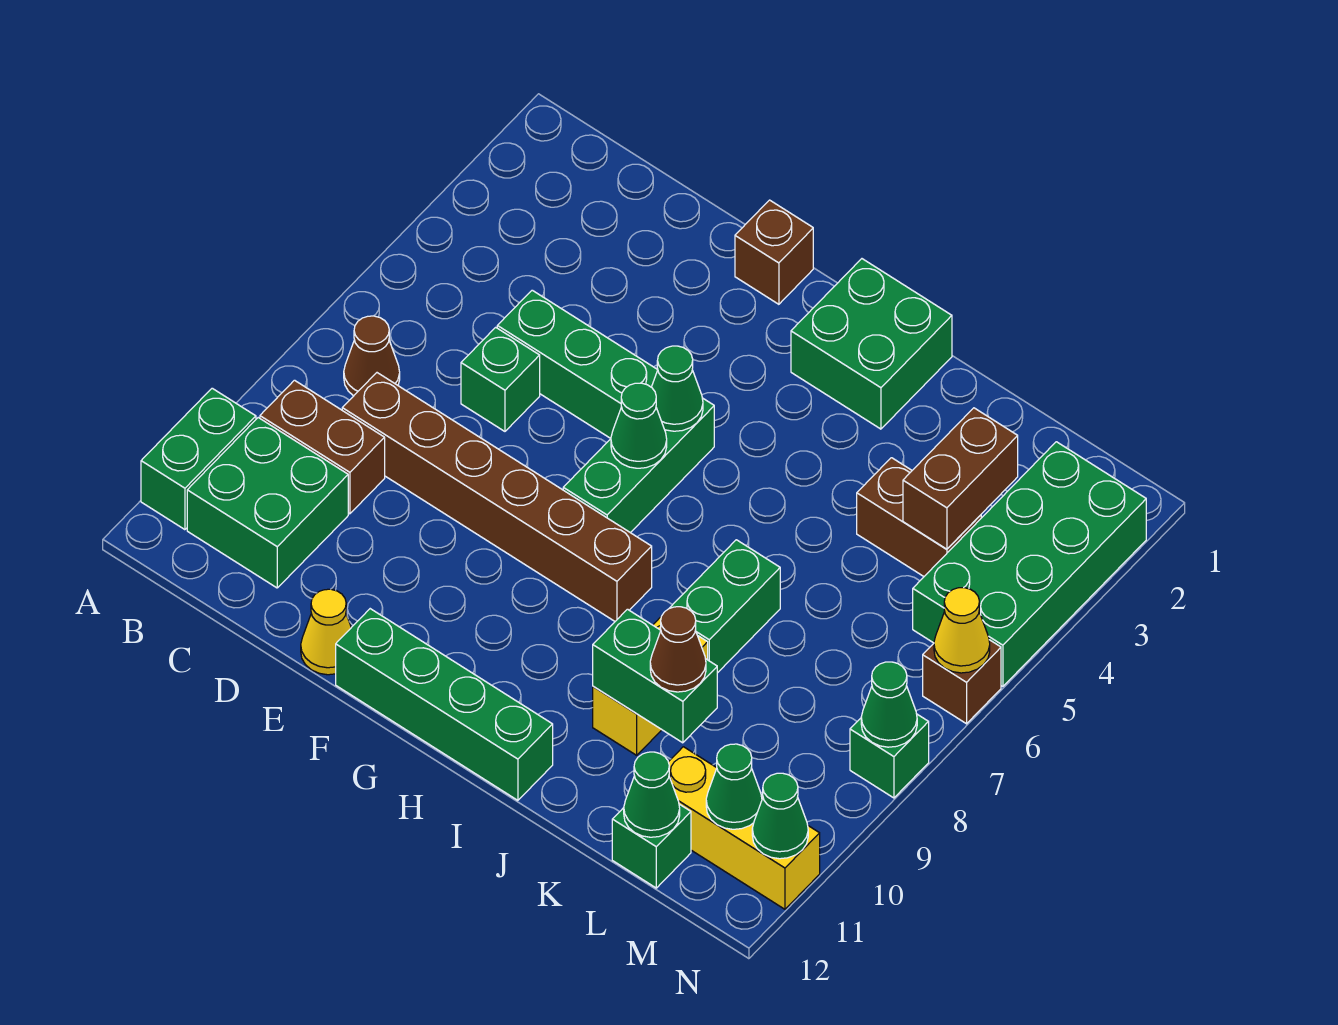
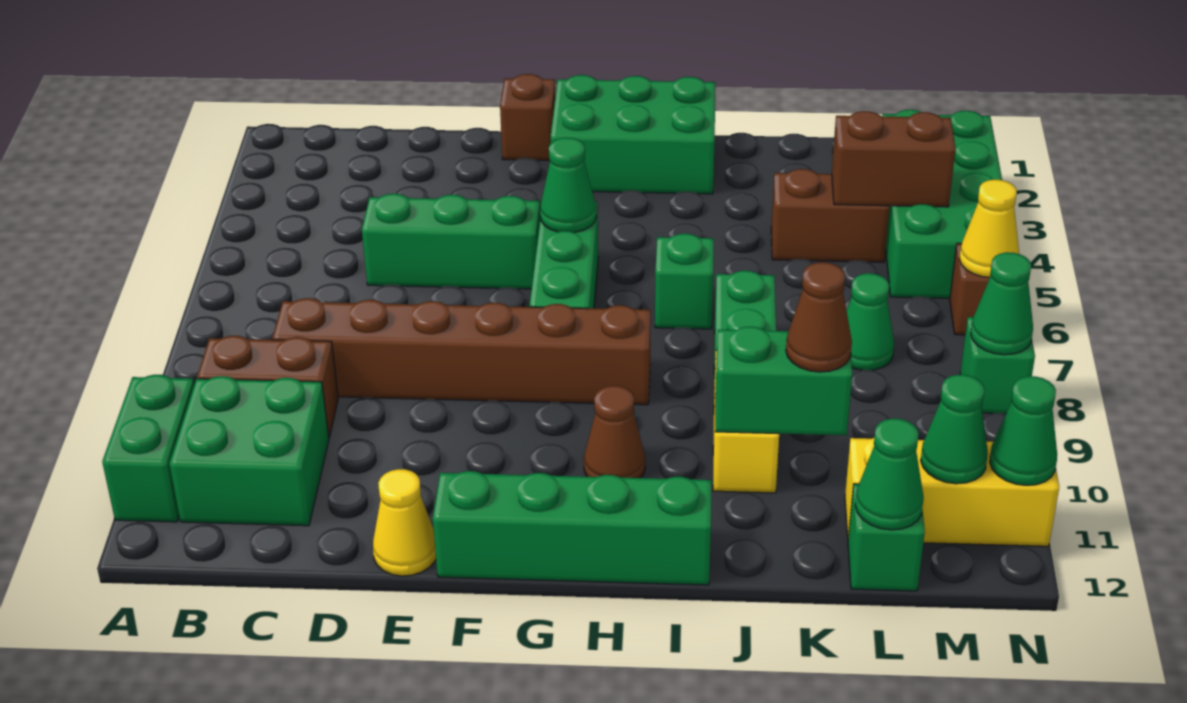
brown cone B7 level 1 -> brown cone H10 level 1
green brick D6 level 1 -> green brick I6 level 1
green cone G6 level 2 -> green cone L7 level 1
green brick H1:I2 level 1 -> green brick G1:I2 level 1
brown brick L3:L4 level 2 -> brown brick L4:M4 level 2

